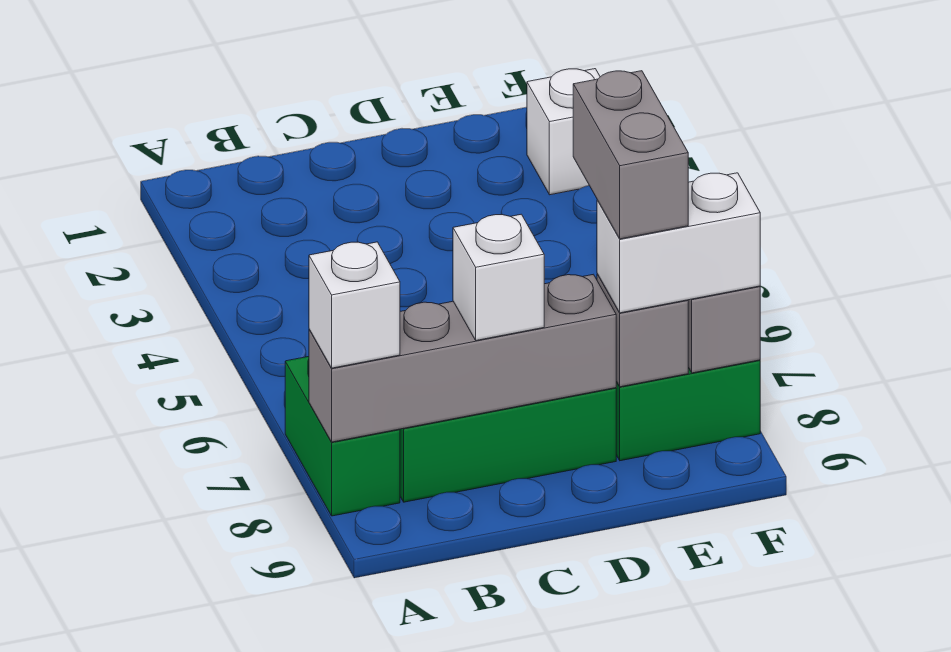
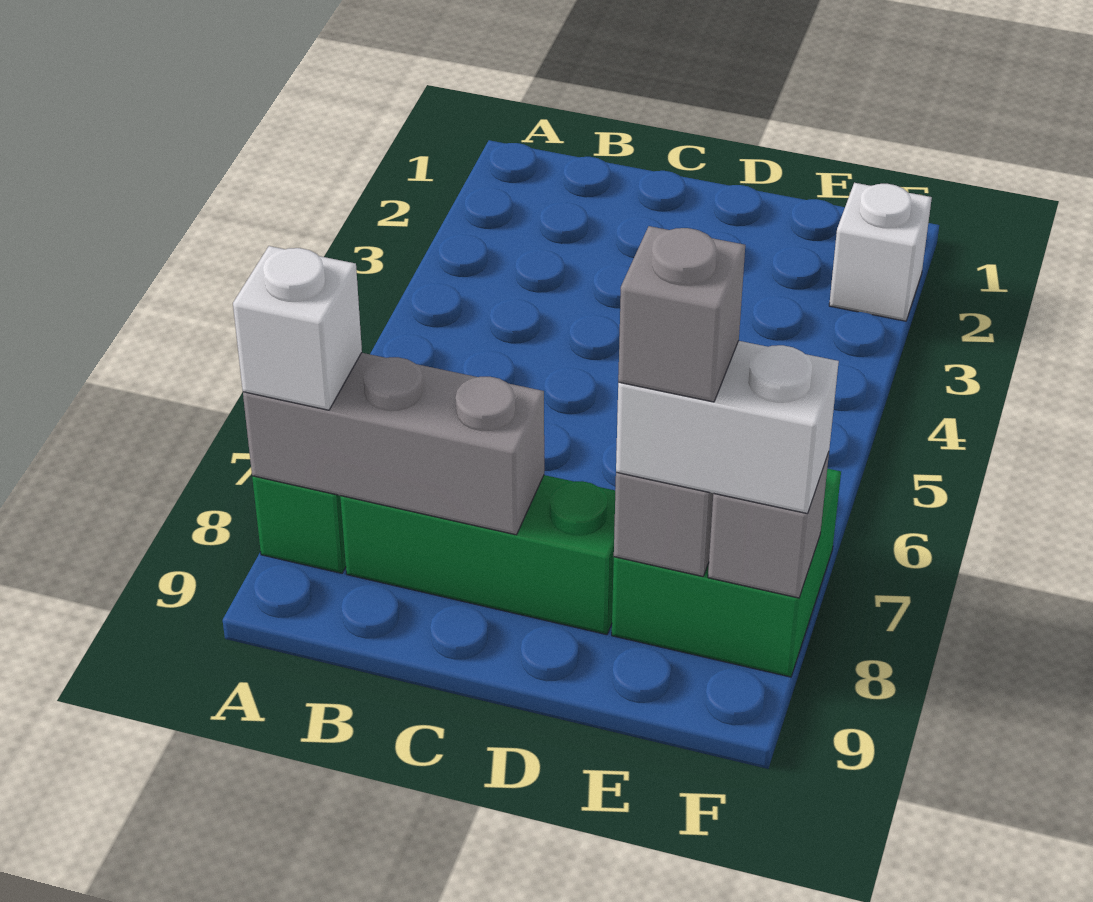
grey brick A8:D8 level 2 -> grey brick A8:C8 level 2
white brick C8 level 3 -> none
grey brick E7:E8 level 4 -> grey brick E8 level 4

